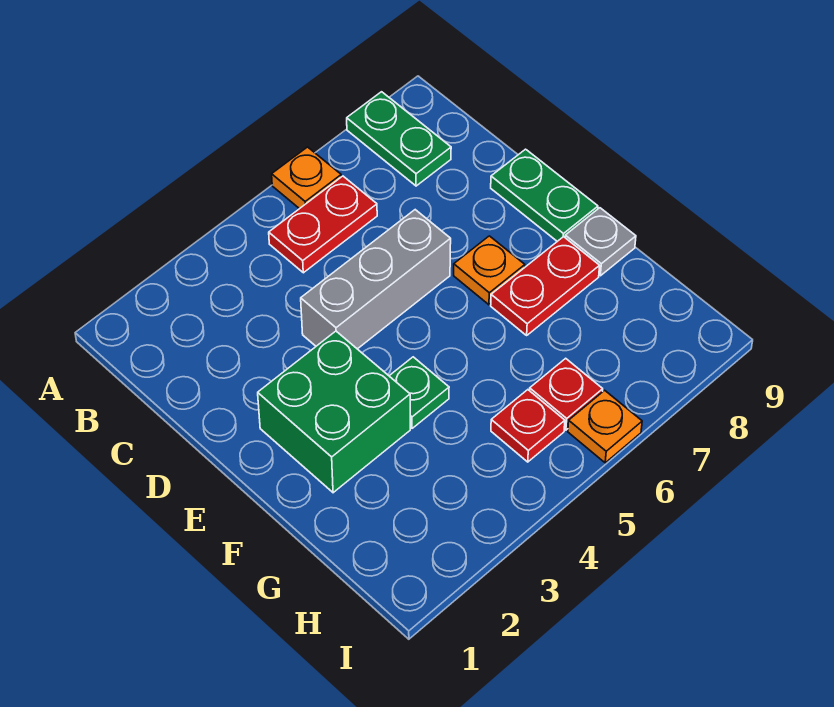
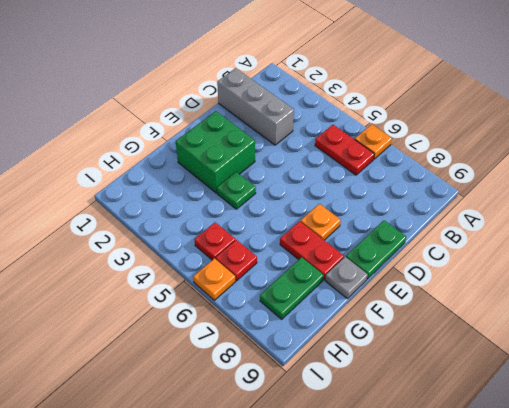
green plate A8:B8 level 1 -> green plate G8:H8 level 1
grey brick D4:D6 level 1 -> grey brick C1:C3 level 1

